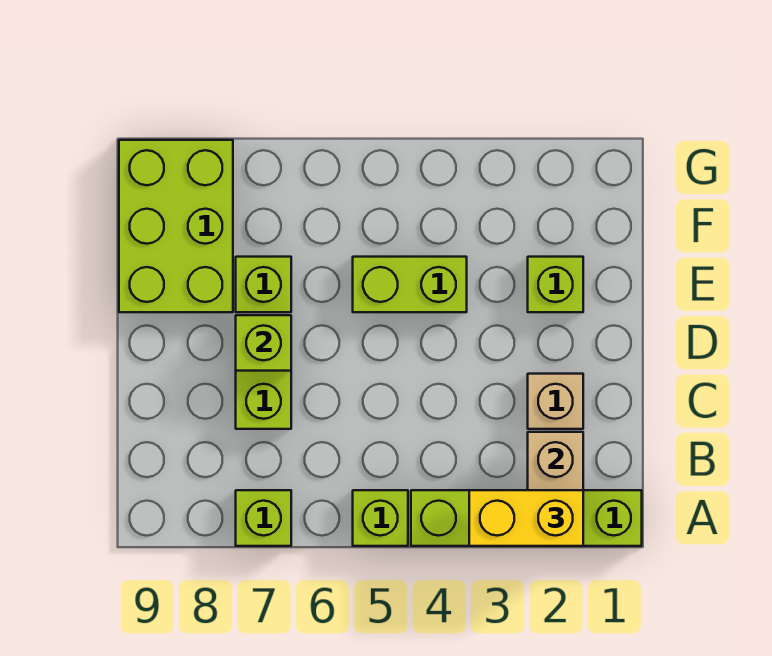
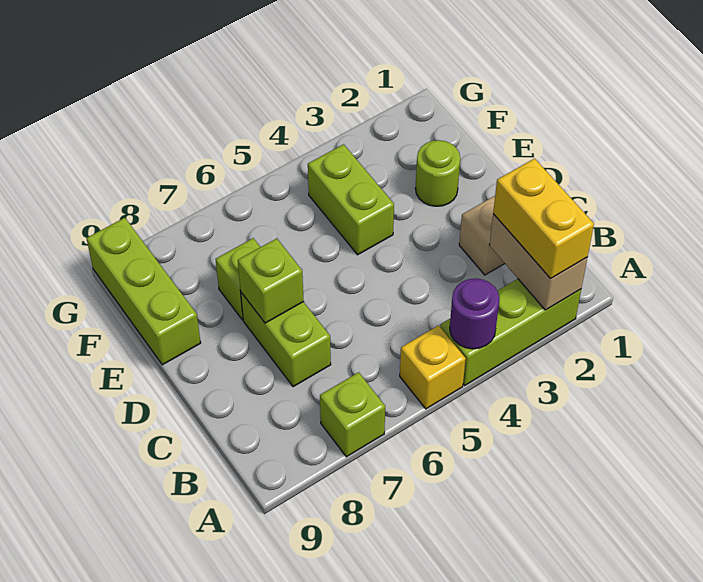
lime brick A1:A4 level 1 -> lime brick A2:A4 level 1
yellow brick A2:A3 level 3 -> yellow brick A2:B2 level 3
none -> purple round brick A4 level 2
lime brick A5 level 1 -> yellow brick A5 level 1
lime brick E2 level 1 -> lime round brick E2 level 1
lime brick E4:E5 level 1 -> lime brick E4:F4 level 1
lime brick E8:G9 level 1 -> lime brick E9:G9 level 1

